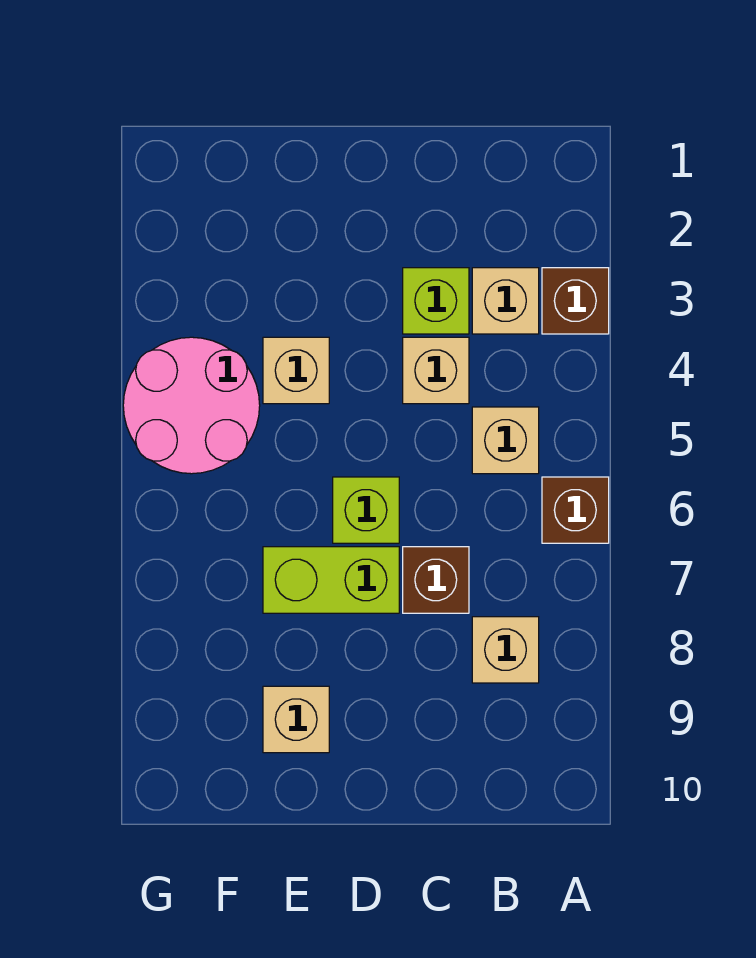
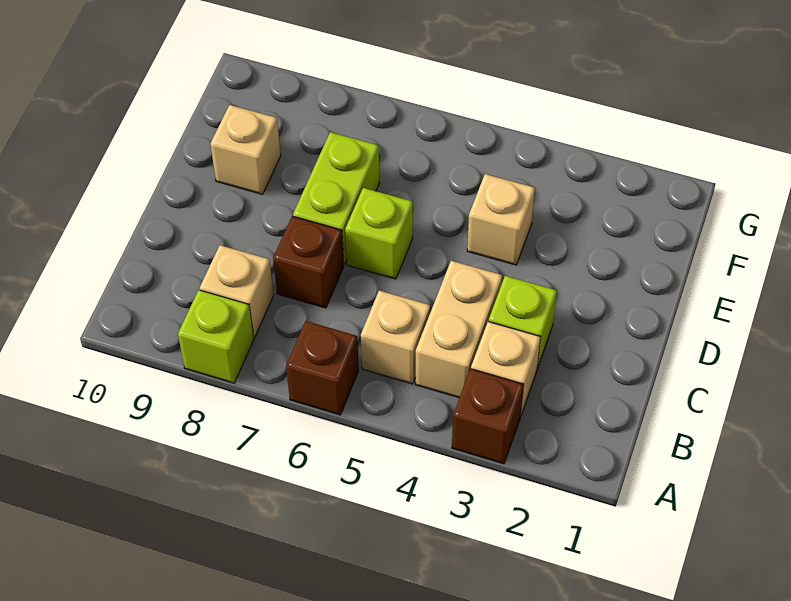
none -> lime brick A8 level 1
tan brick C4 level 1 -> tan brick B4:C4 level 1
pink round brick F4:G5 level 1 -> none

